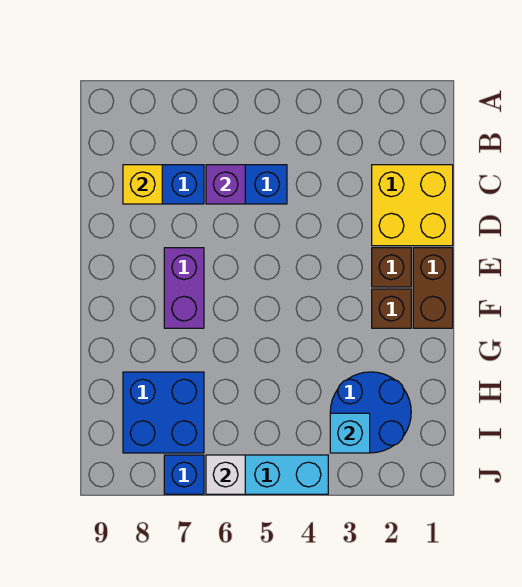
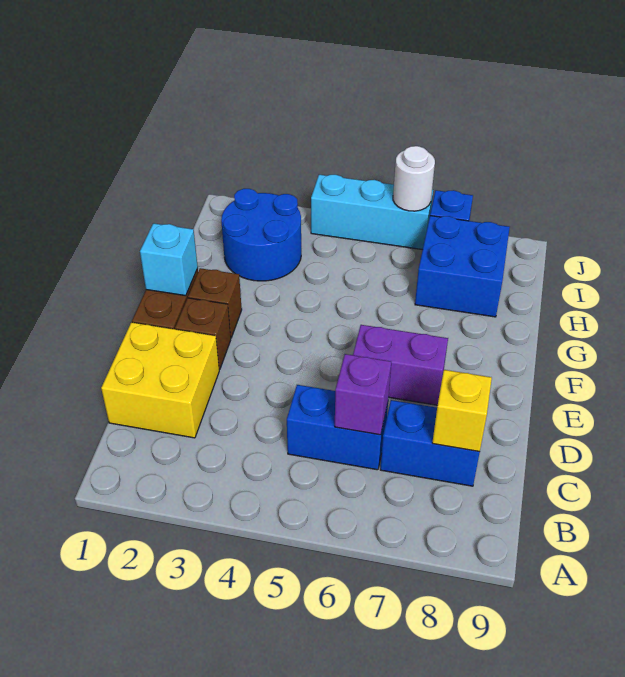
purple brick E7:F7 level 1 -> purple brick E6:E7 level 1
cyan brick I3 level 2 -> cyan brick F1 level 2
white brick J6 level 2 -> white round brick J6 level 2

